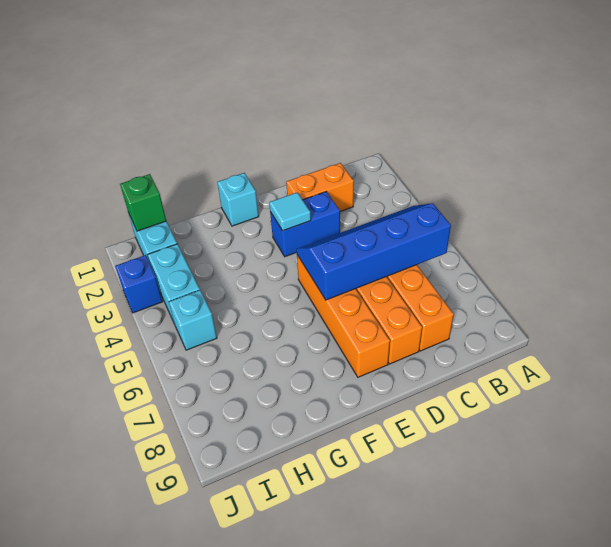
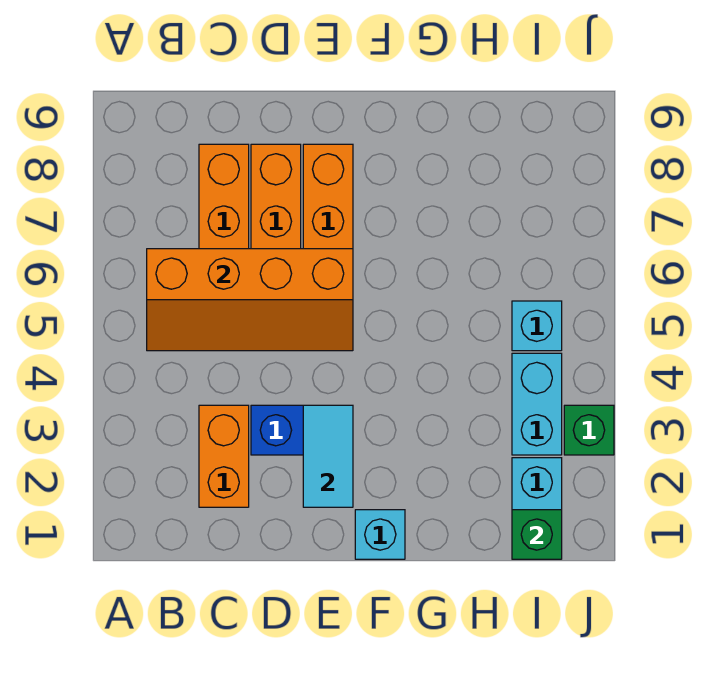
blue slope B5:E6 level 2 top 6 -> orange slope B5:E6 level 2 top 6
orange brick C2:D2 level 1 -> orange brick C2:C3 level 1
cyan tile E3 level 2 -> cyan tile E2:E3 level 2
blue brick J3 level 1 -> green brick J3 level 1

